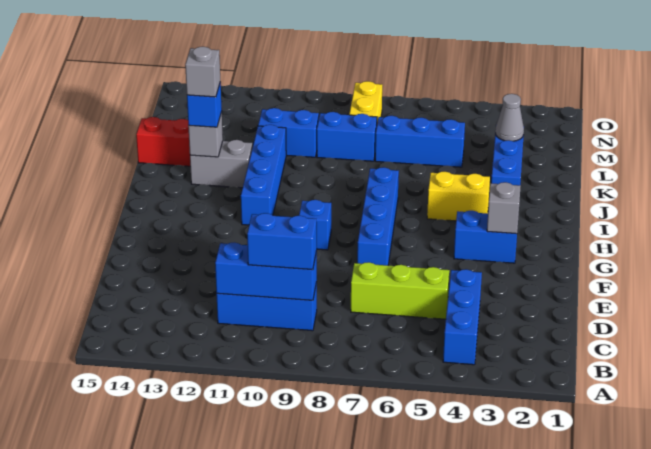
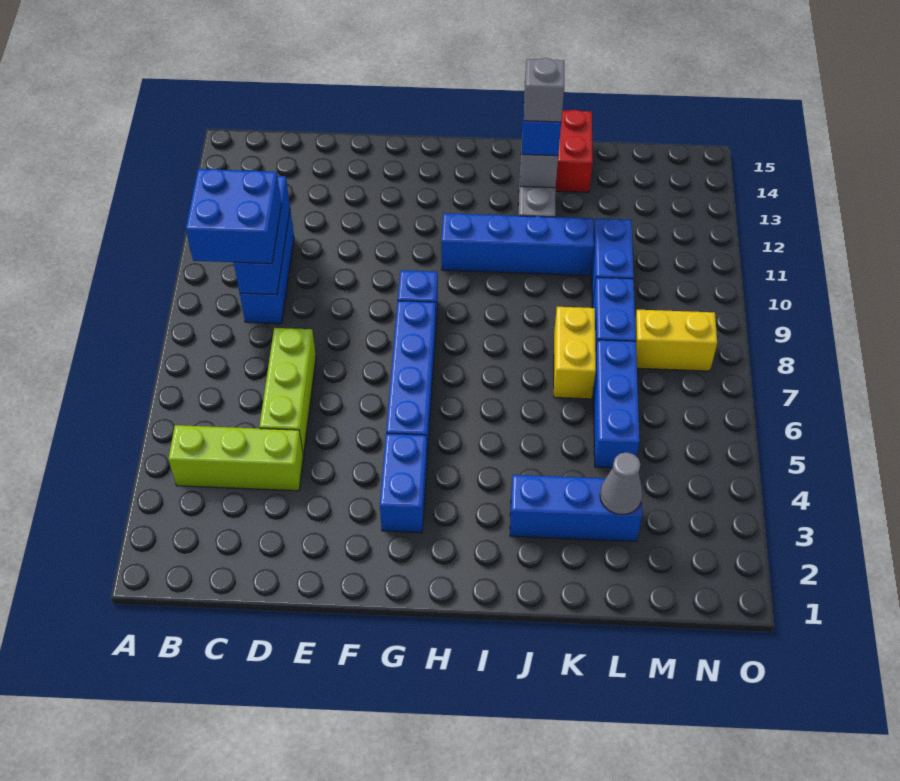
blue brick B4:D4 level 1 -> lime brick B4:D4 level 1
blue brick C9:C10 level 3 -> blue brick B9:C10 level 3
blue brick F7:I7 level 1 -> blue brick G5:G8 level 1
grey brick G3 level 2 -> none
yellow brick I4:I5 level 1 -> yellow brick K7:K8 level 1

